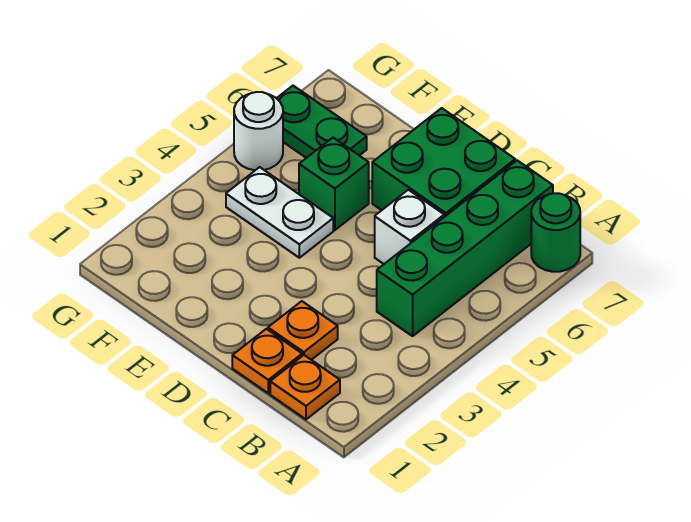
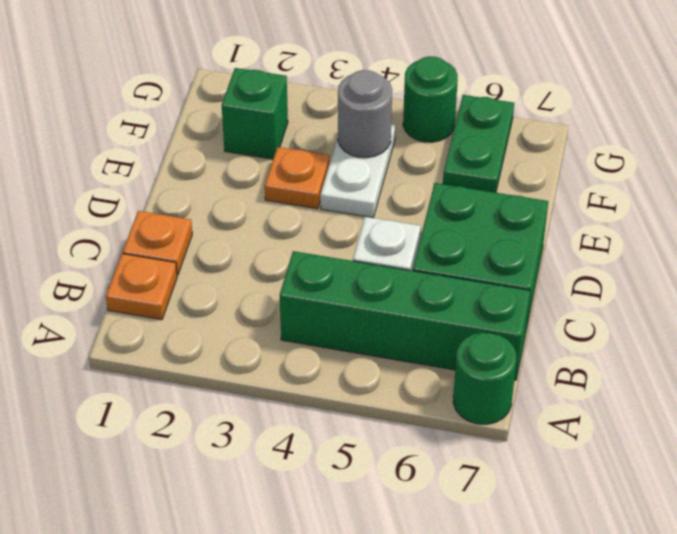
orange plate C2 level 1 -> orange plate E3 level 1
green brick E5 level 1 -> green brick F2 level 1
none -> grey round brick F4 level 2
white round brick G5 level 1 -> green round brick G5 level 1

